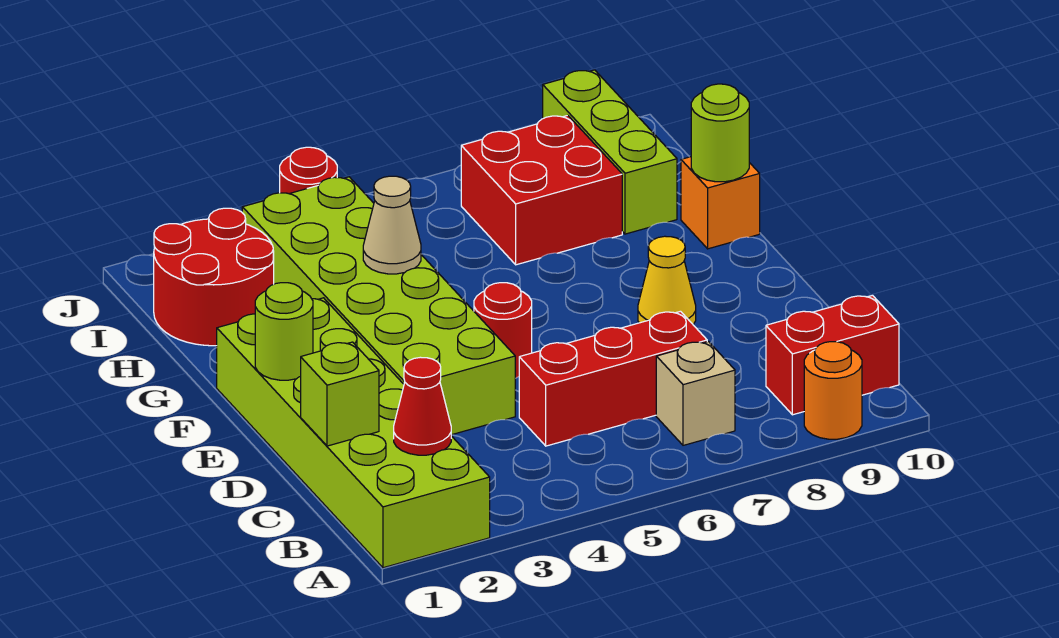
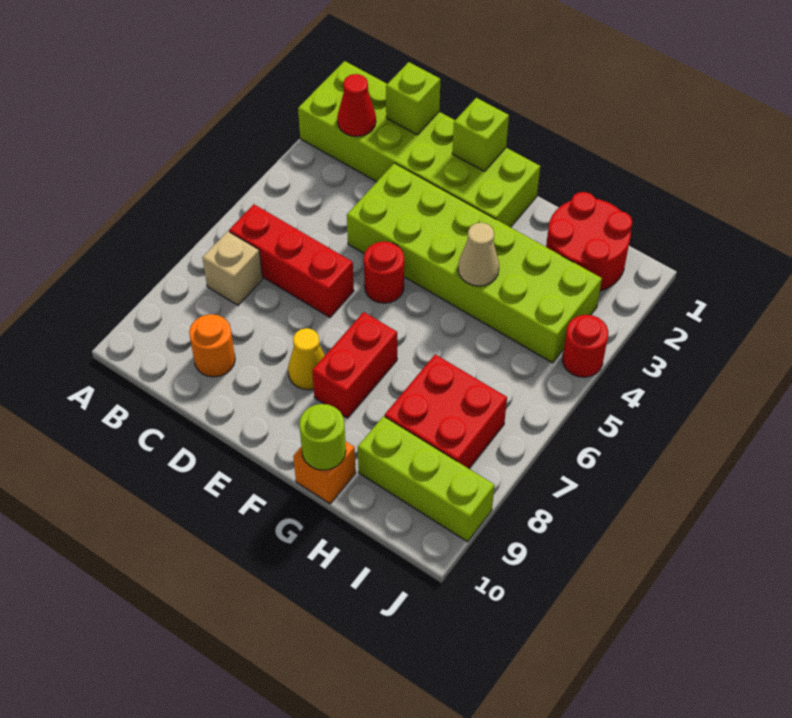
orange round brick A9 level 1 -> orange round brick C9 level 1
red brick B9:B10 level 1 -> red brick F7:F8 level 1
red brick C5:C7 level 1 -> red brick B6:D6 level 1
lime round brick E1 level 2 -> lime brick E1 level 2

